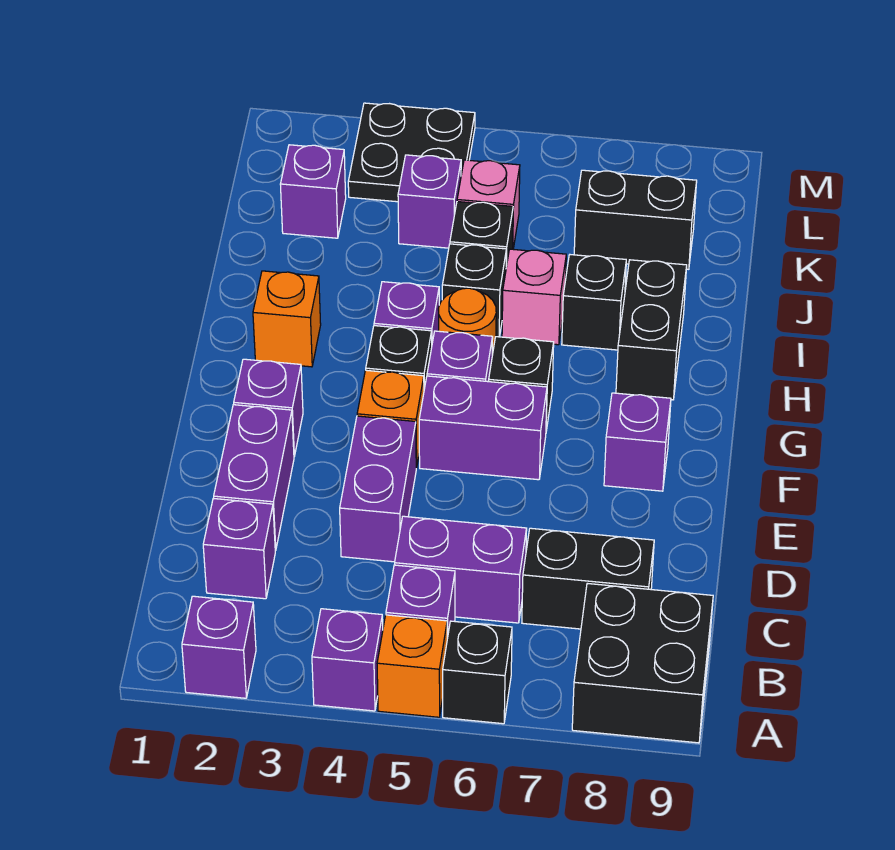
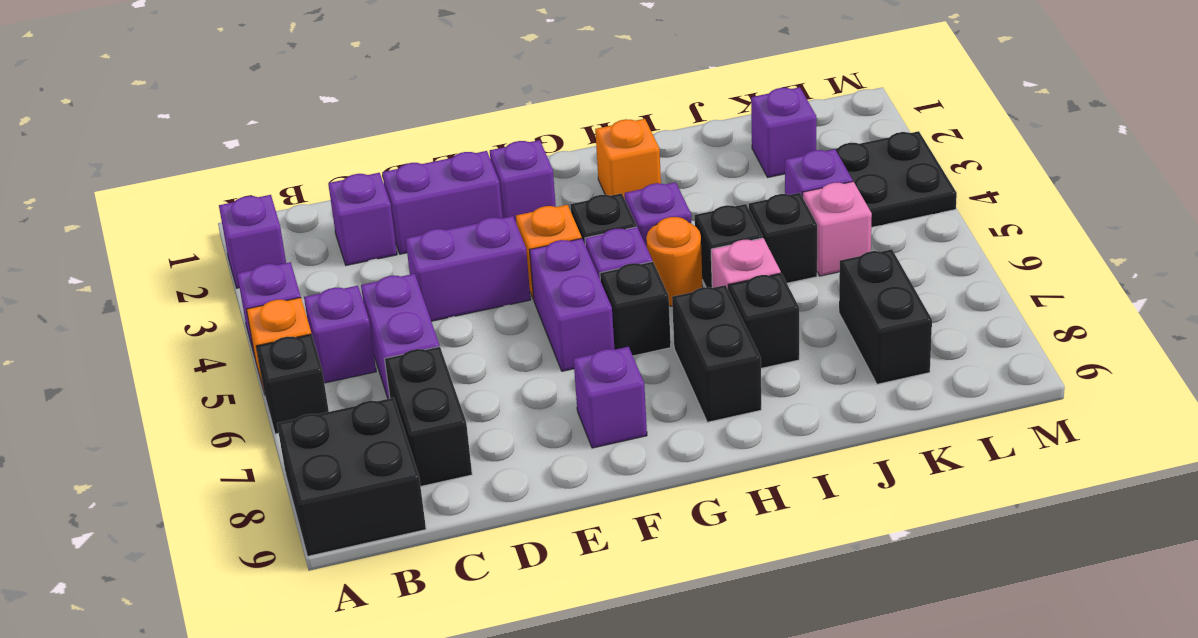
black brick H8:I8 level 1 -> black brick H7:H8 level 1

